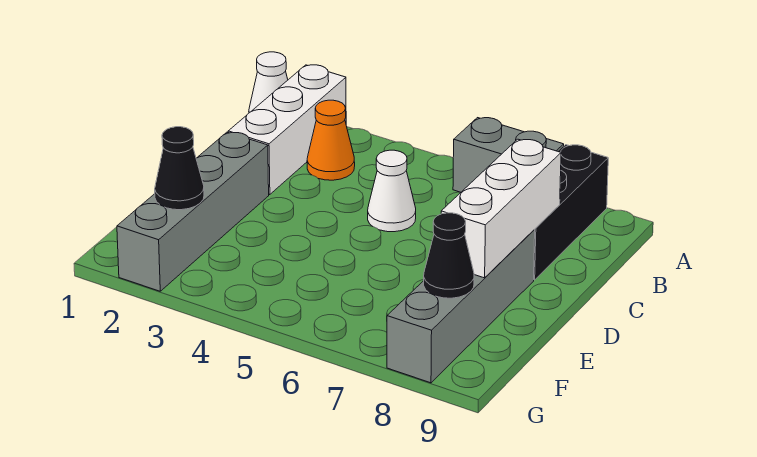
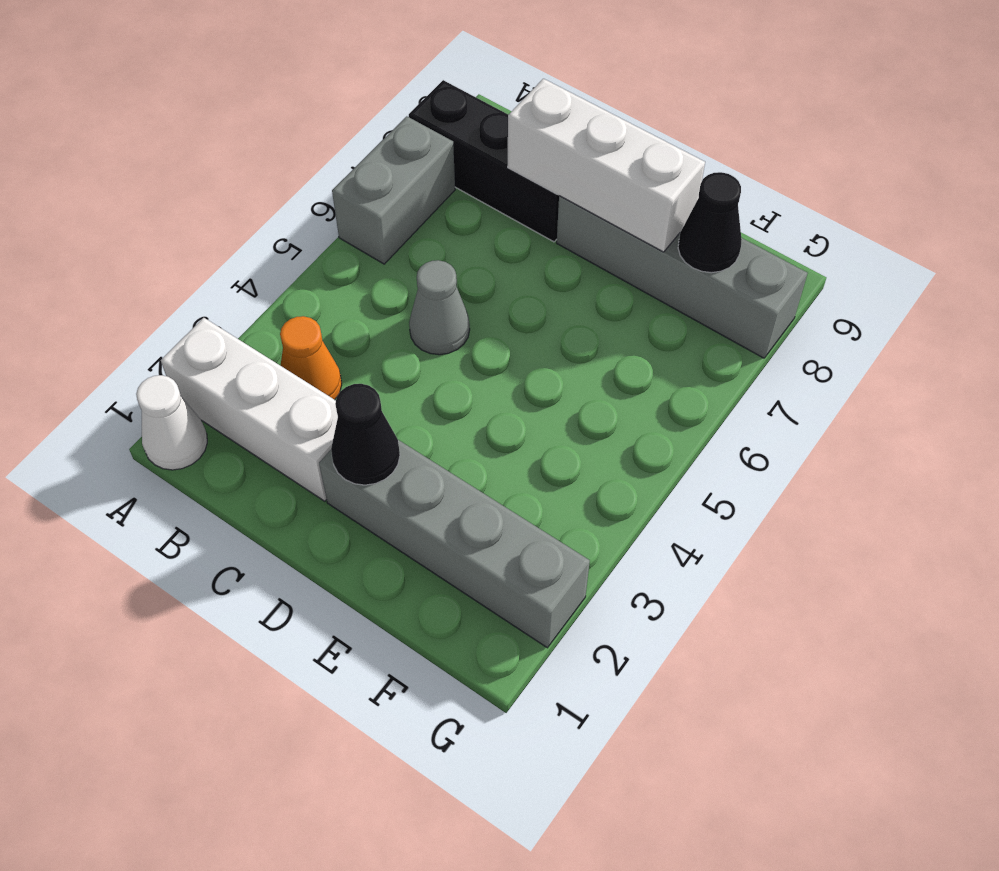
white cone C5 level 1 -> grey cone C5 level 1
black cone F2 level 2 -> black cone D2 level 2

